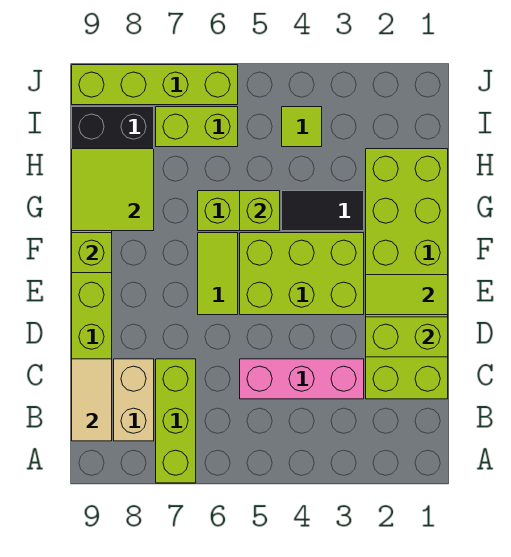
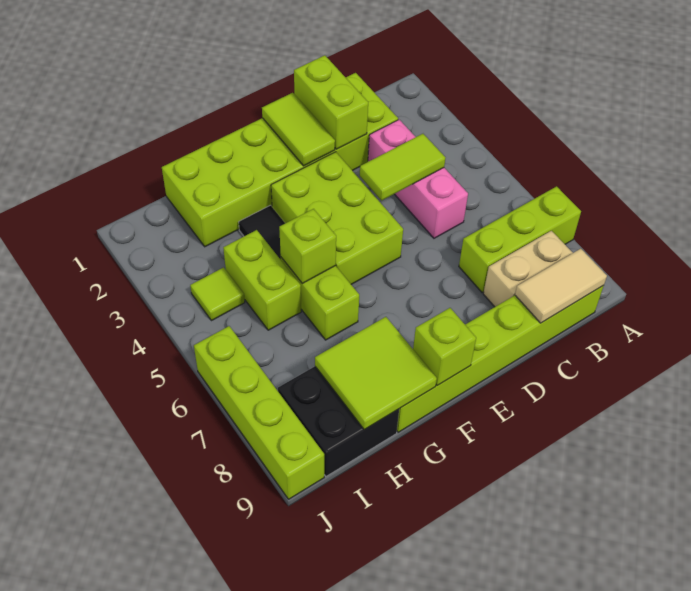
lime tile E6:F6 level 1 -> lime tile C4:D4 level 2
lime brick I6:I7 level 1 -> lime brick H4:H5 level 1

